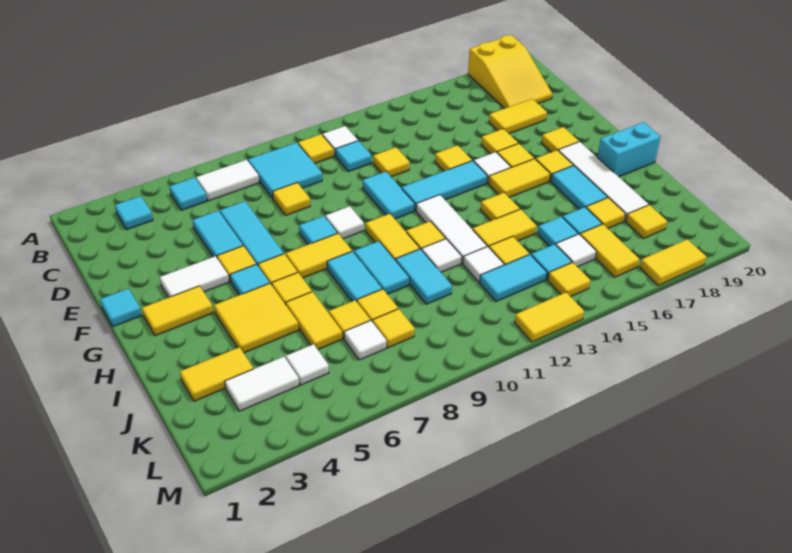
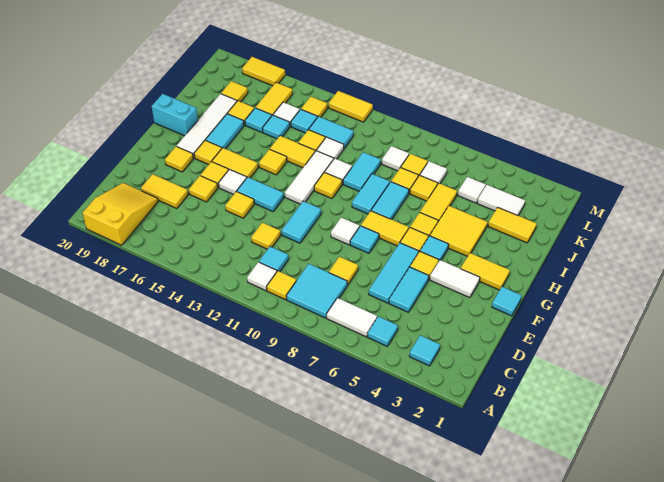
cyan tile F12:F14 level 1 -> cyan tile F13:F14 level 1
yellow tile G10:H10 level 1 -> none
none -> white tile K9 level 1

